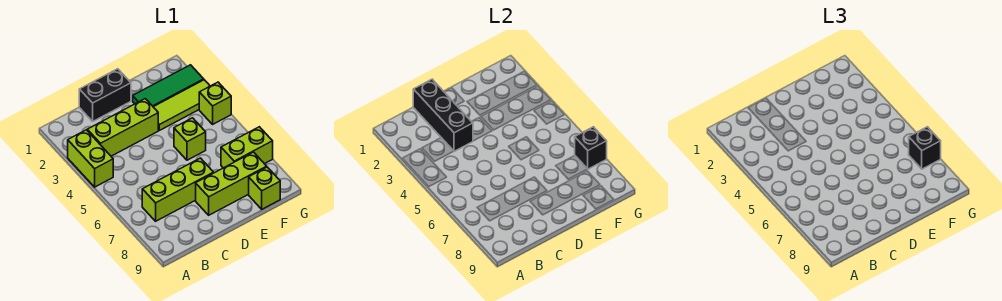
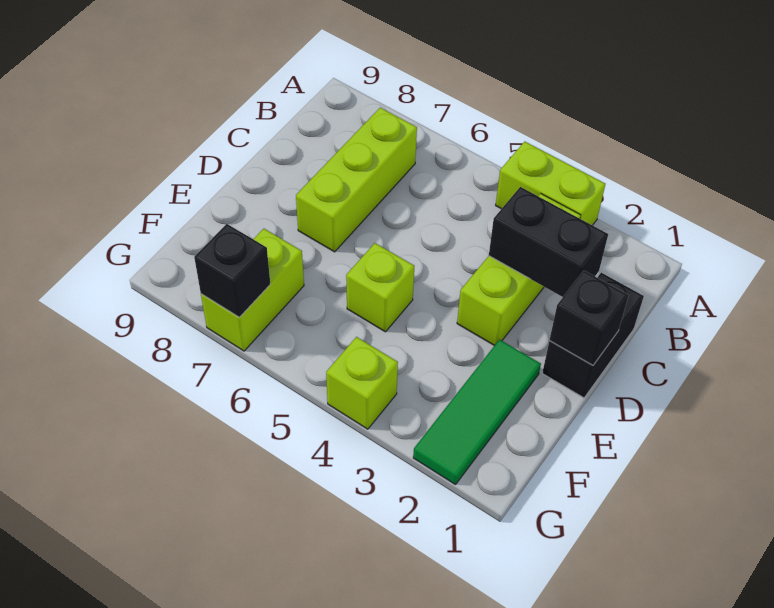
black brick C1:C3 level 2 -> black brick C2:C3 level 2
lime brick D8:F8 level 1 -> none
lime tile E3:G3 level 1 -> none
lime brick F9 level 1 -> none
black brick G7 level 3 -> black brick D1 level 2

